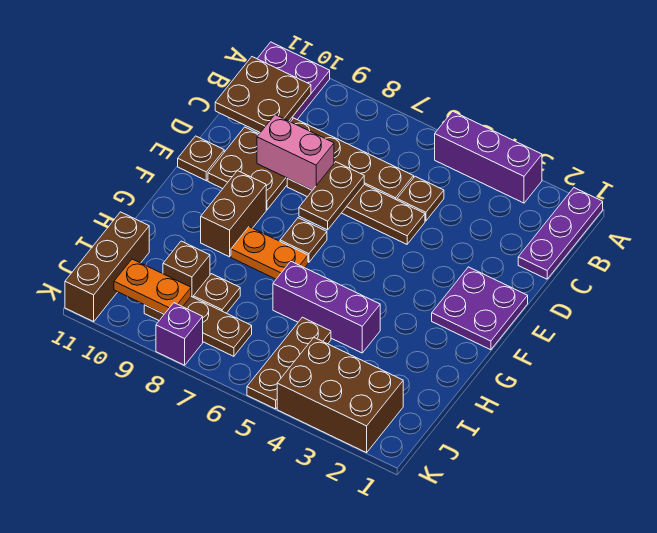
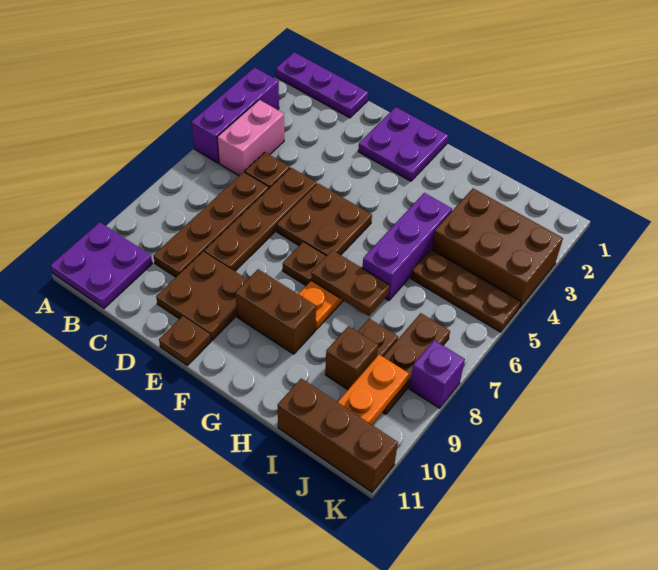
brown plate B10:C11 level 2 -> brown plate E5:F6 level 1
brown plate D7:E7 level 2 -> brown plate G7:H7 level 2
pink brick D8:D9 level 2 -> pink brick B4:B5 level 1
brown brick J2:K4 level 1 -> brown brick I3:K4 level 1

